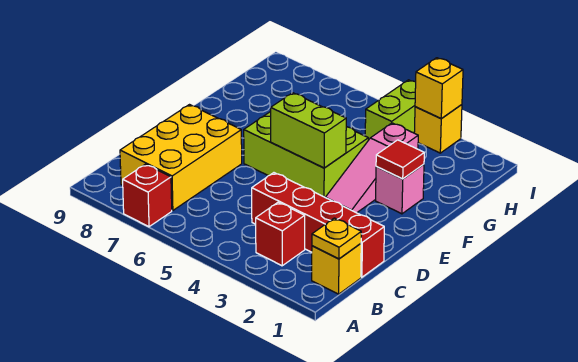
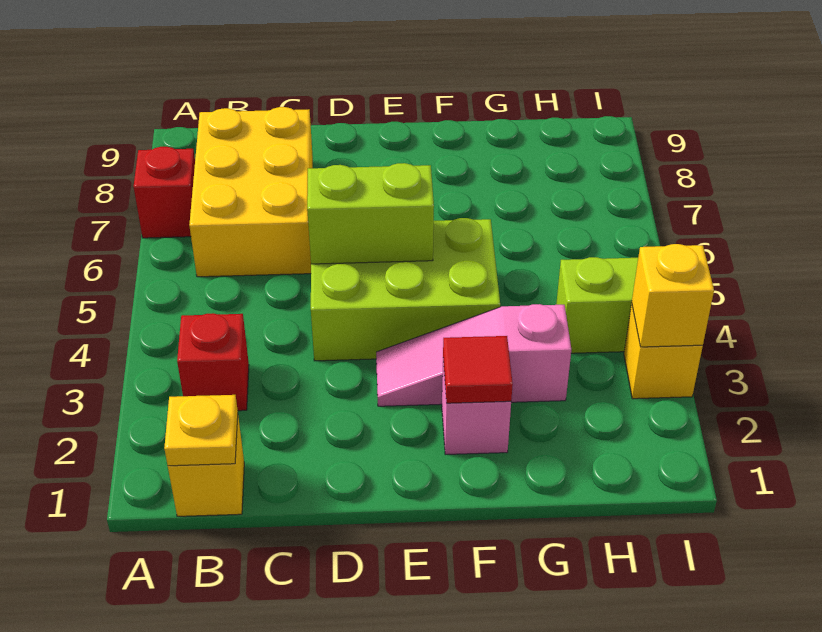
yellow brick B7:D8 level 1 -> yellow brick B6:C8 level 1
red brick C1:C4 level 1 -> none
lime brick E4:F6 level 1 -> lime brick D4:F5 level 1
lime brick E4:E5 level 2 -> lime brick D5:E5 level 2

